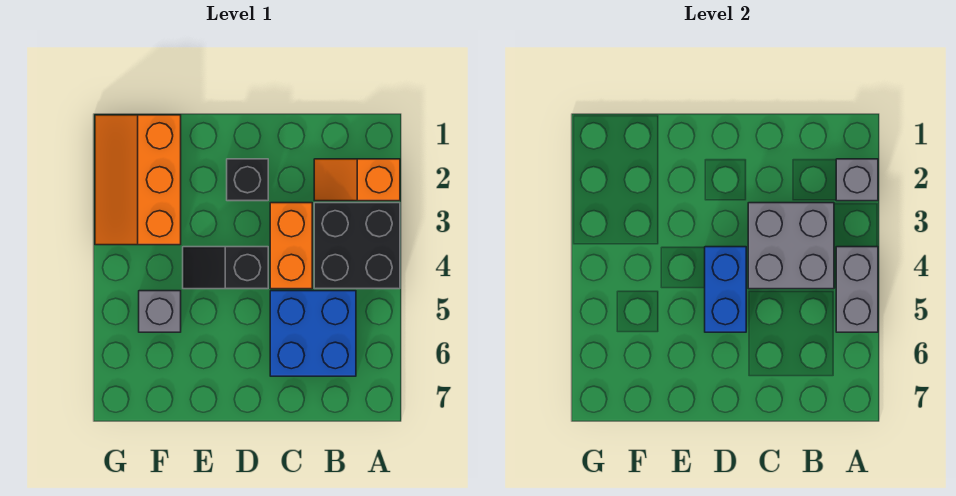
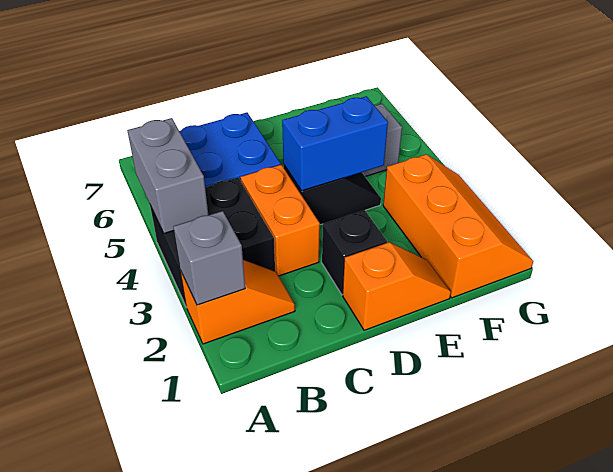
grey brick B3:C4 level 2 -> none
none -> orange slope D1:E1 level 1 top D
blue brick D4:D5 level 2 -> blue brick D4:E4 level 2

